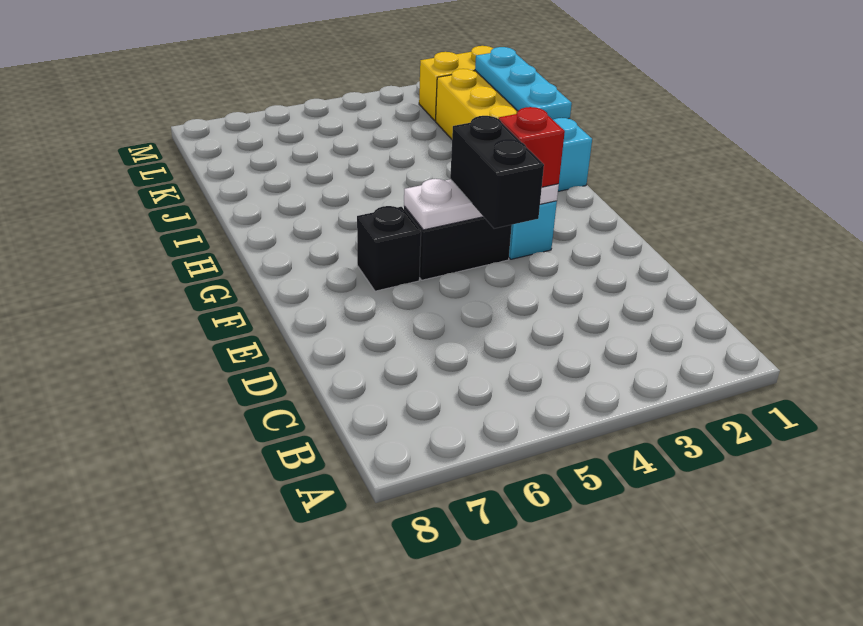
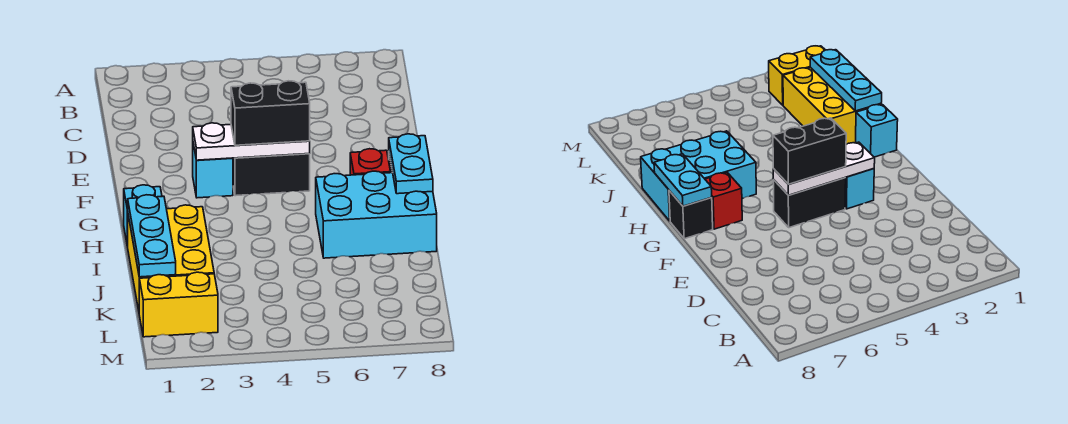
black brick E4:F4 level 3 -> black brick F4:F5 level 3
red brick F3 level 3 -> red brick G7 level 1
black brick F6 level 1 -> black brick G8 level 1
none -> cyan plate G8:H8 level 2
none -> cyan brick H6:I8 level 1

